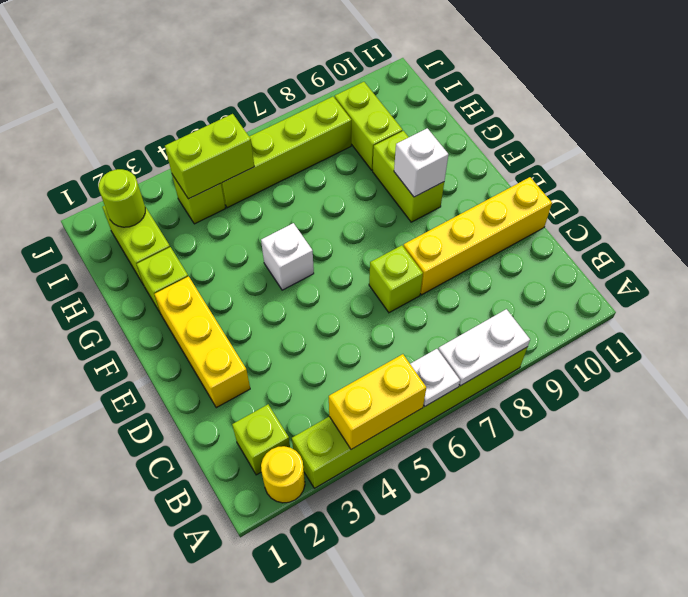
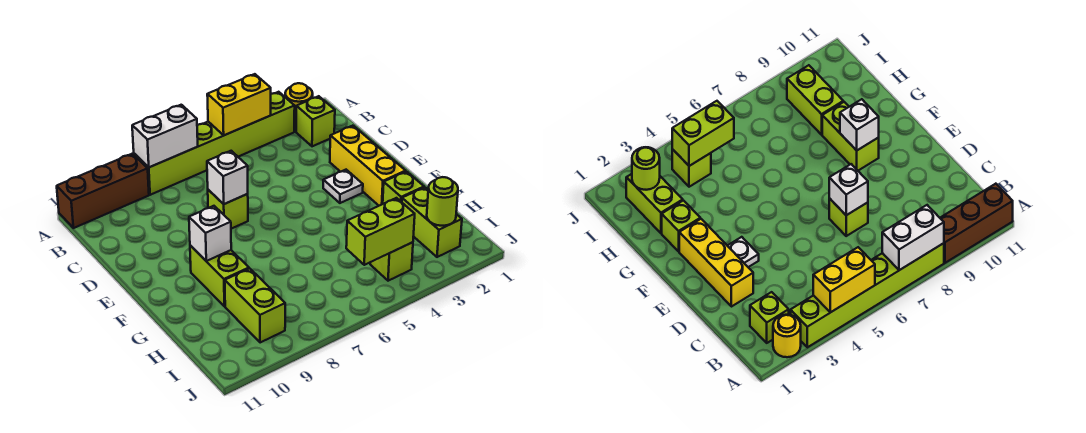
white plate A6 level 2 -> white plate E3 level 1
white plate A7:A8 level 2 -> white brick A7:A8 level 2
none -> brown brick A9:A11 level 1
yellow brick D8:D11 level 1 -> none
white brick F5 level 1 -> white brick D7 level 2
lime brick I5:I8 level 1 -> none

